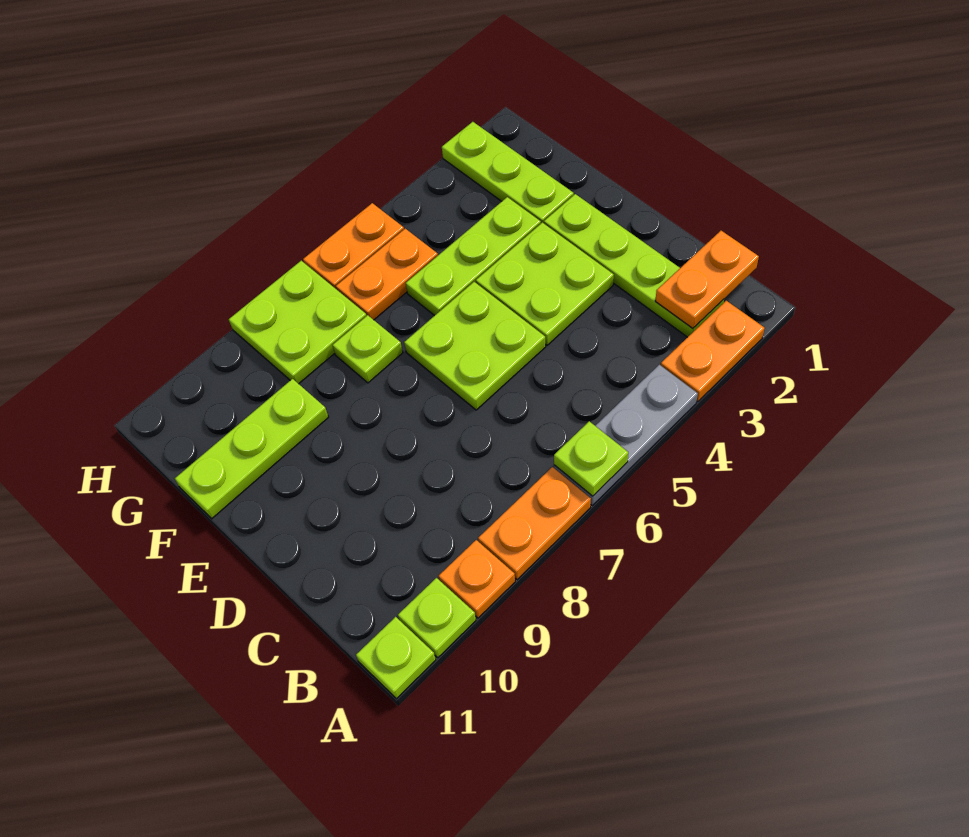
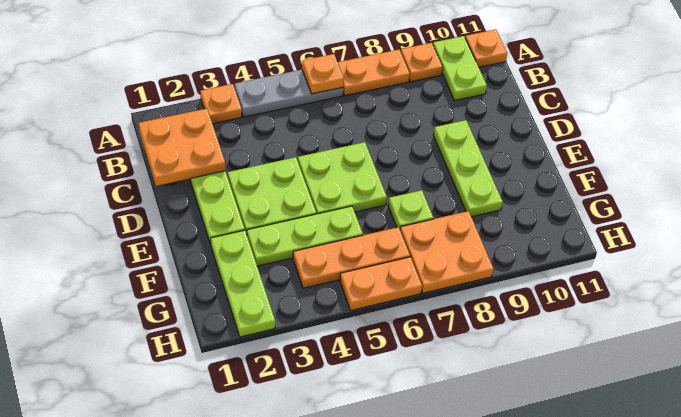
orange plate A2:A3 level 1 -> orange plate A3 level 1
lime plate A6 level 2 -> orange plate A6 level 2
lime plate A10 level 1 -> lime plate A10:B10 level 1
lime plate A11 level 1 -> orange plate A11 level 1
orange plate B1:B2 level 2 -> orange plate B1:C2 level 2
lime plate F9:F11 level 1 -> lime plate D9:F9 level 1
orange plate G5:G6 level 1 -> orange plate G4:G6 level 1
lime plate G7:H8 level 1 -> orange plate G7:H8 level 1

